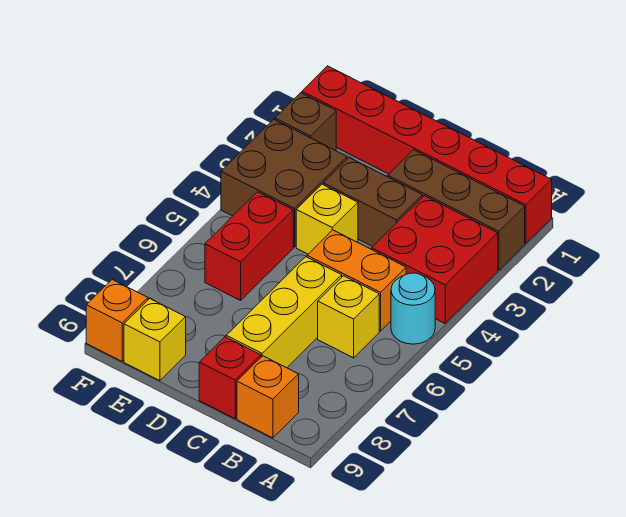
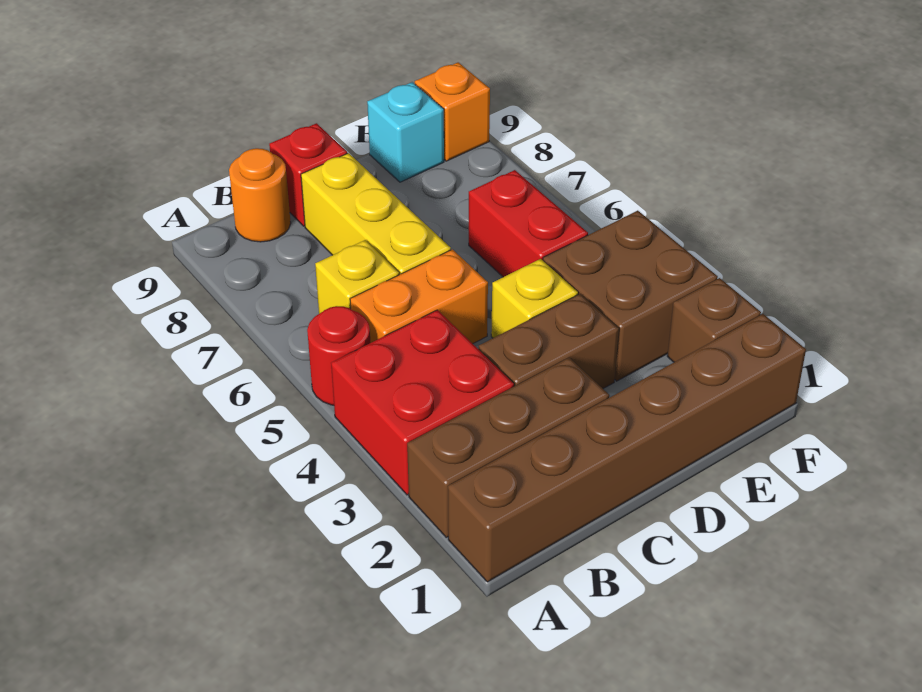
red brick A1:F1 level 1 -> brown brick A1:F1 level 1
cyan round brick A5 level 1 -> red round brick A5 level 1
orange brick B9 level 1 -> orange round brick B9 level 1
yellow brick E9 level 1 -> cyan brick E9 level 1

